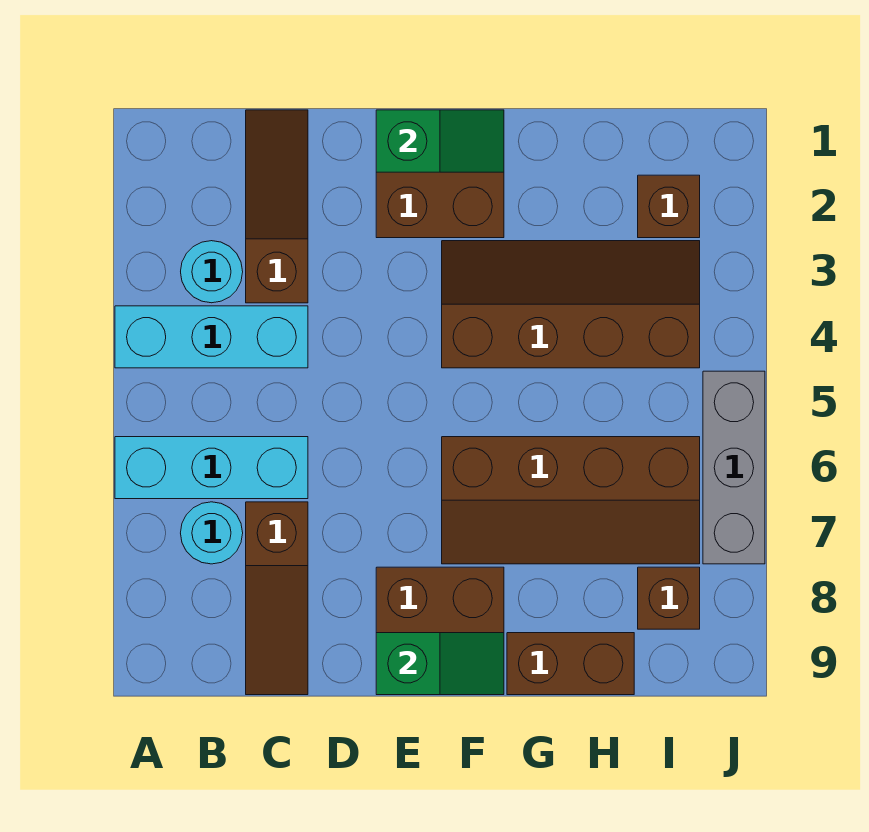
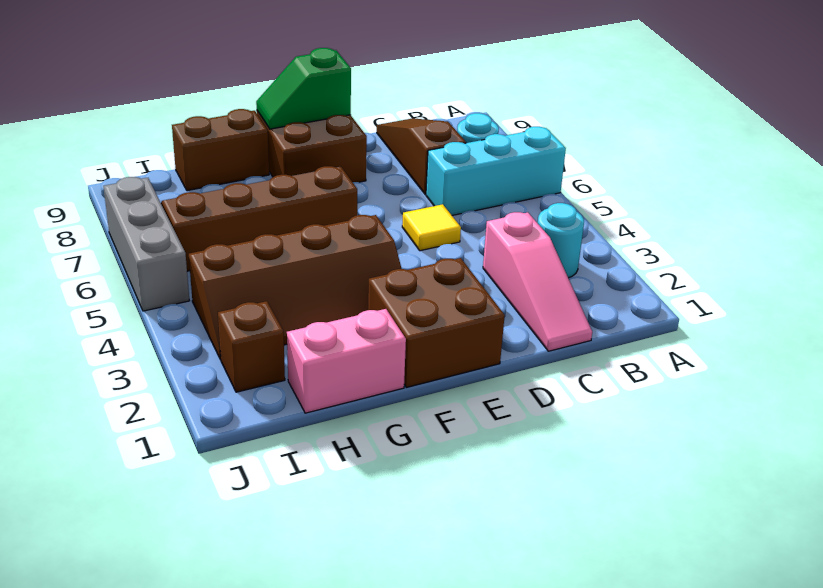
cyan brick A4:C4 level 1 -> none
brown slope C1:C3 level 1 top 3 -> pink slope C1:C3 level 1 top 3
none -> yellow tile D5 level 1
green slope E1:F1 level 2 top E -> none
none -> pink brick G1:H1 level 1
brown brick I8 level 1 -> none

